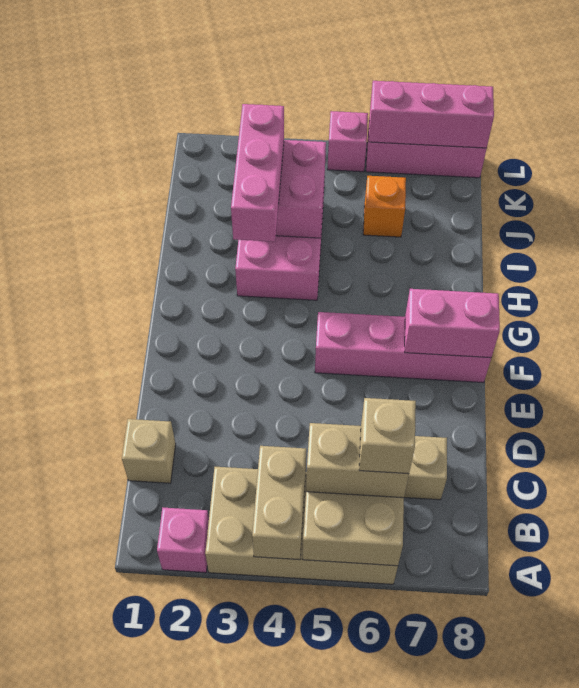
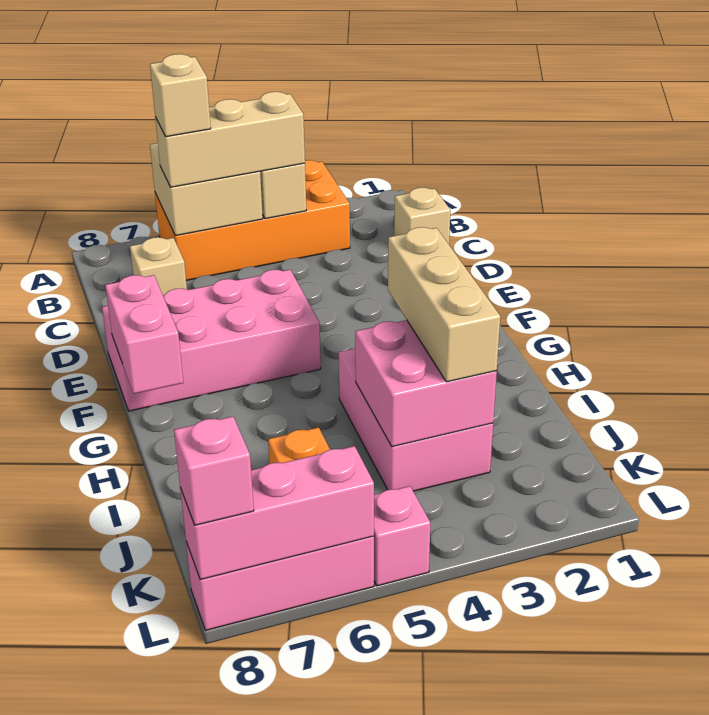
pink brick A2 level 1 -> pink brick L8 level 3
tan brick A3:B6 level 1 -> orange brick A3:B6 level 1
tan brick B5:B6 level 3 -> tan brick B4:B6 level 3
pink brick F5:F8 level 1 -> pink brick E5:F8 level 1
pink brick F7:F8 level 2 -> pink brick F8:G8 level 2
pink brick H3:J3 level 3 -> tan brick H3:J3 level 3

